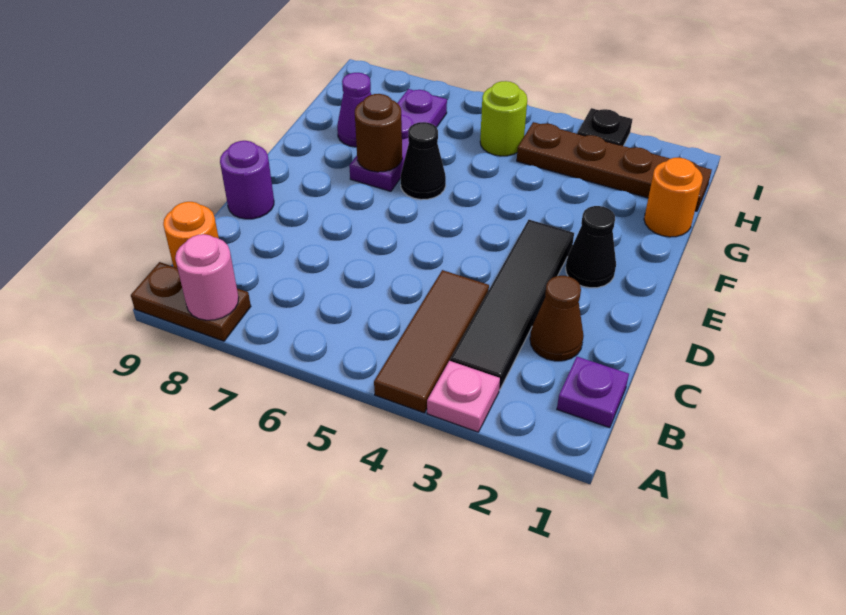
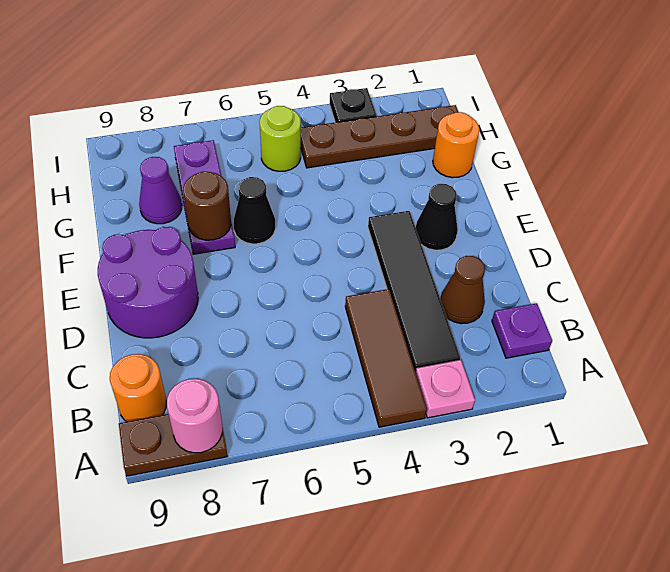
purple round brick D9 level 1 -> purple round brick D8:E9 level 1

